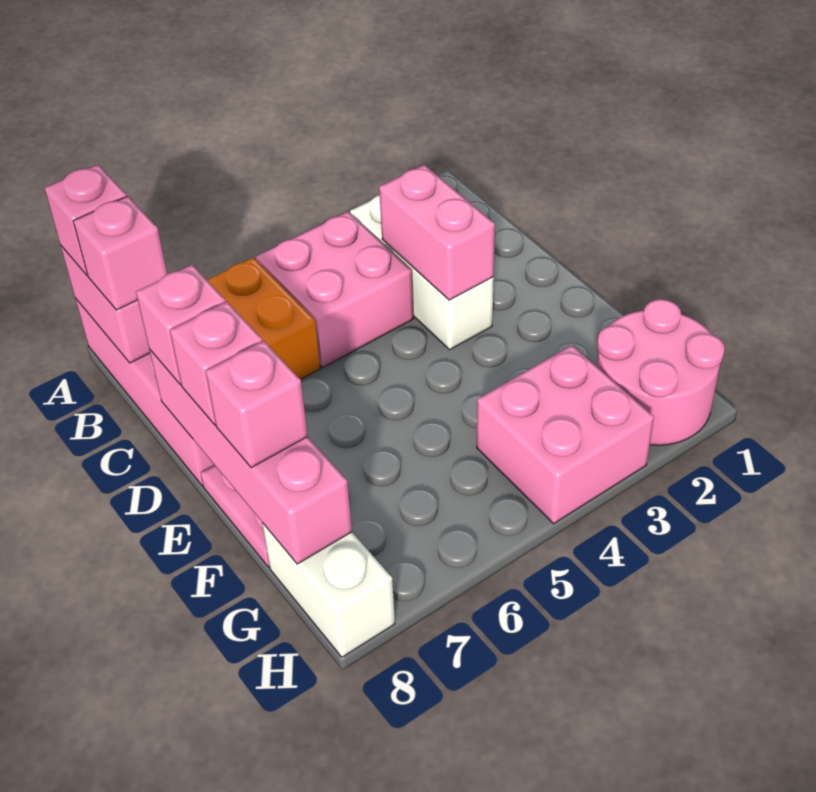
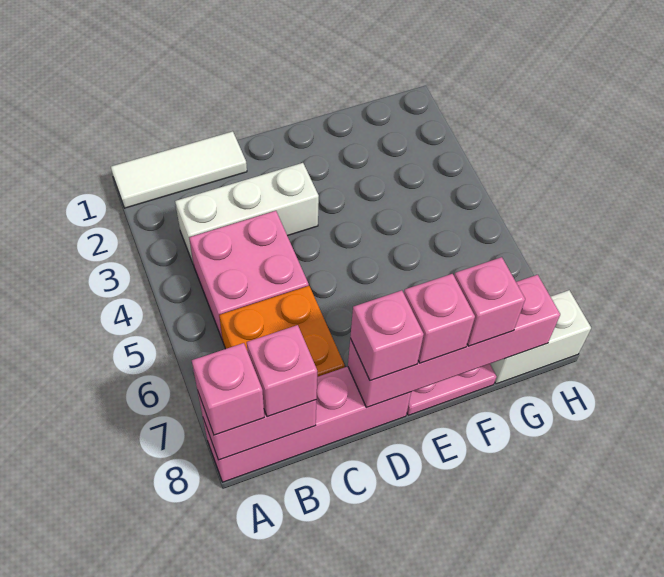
none -> white tile A1:C1 level 1
pink brick C3:D3 level 2 -> none
pink round brick G1:H2 level 1 -> none
pink brick G3:H4 level 1 -> none

